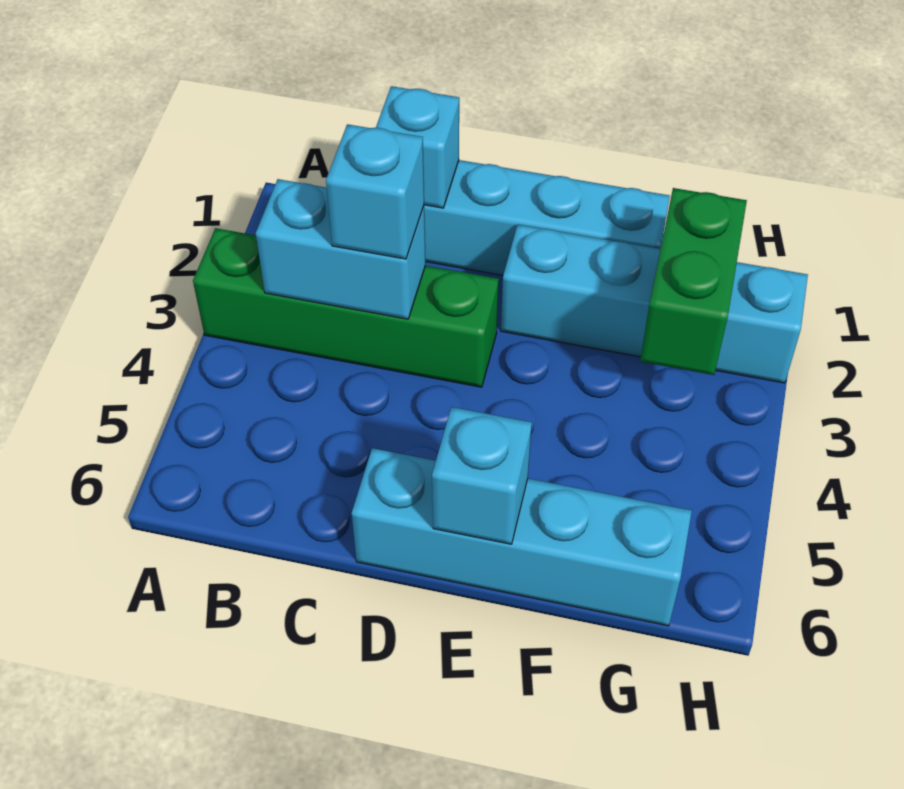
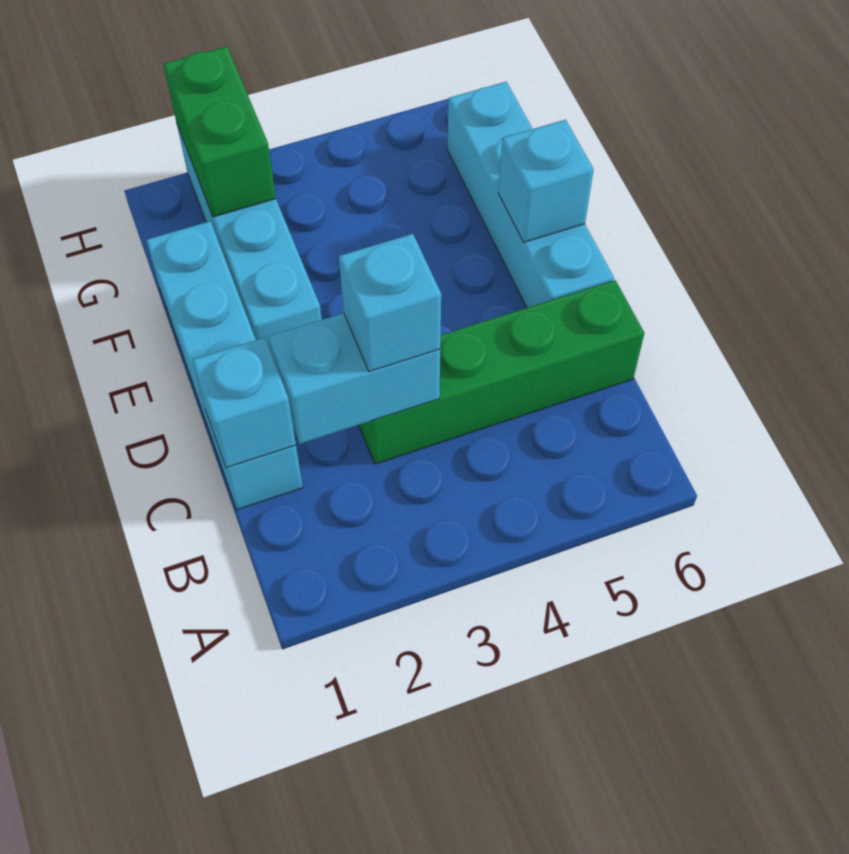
green brick A3:D3 level 1 -> green brick C3:C6 level 1
cyan brick B3:C3 level 2 -> cyan brick C2:C3 level 2
green brick G2:G3 level 2 -> green brick G2:H2 level 2

